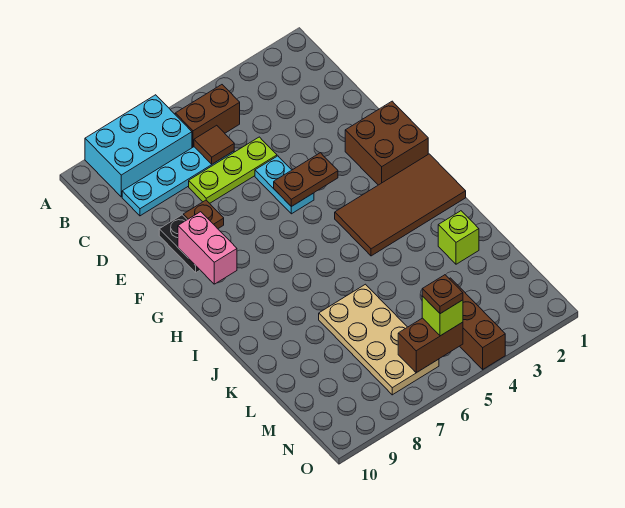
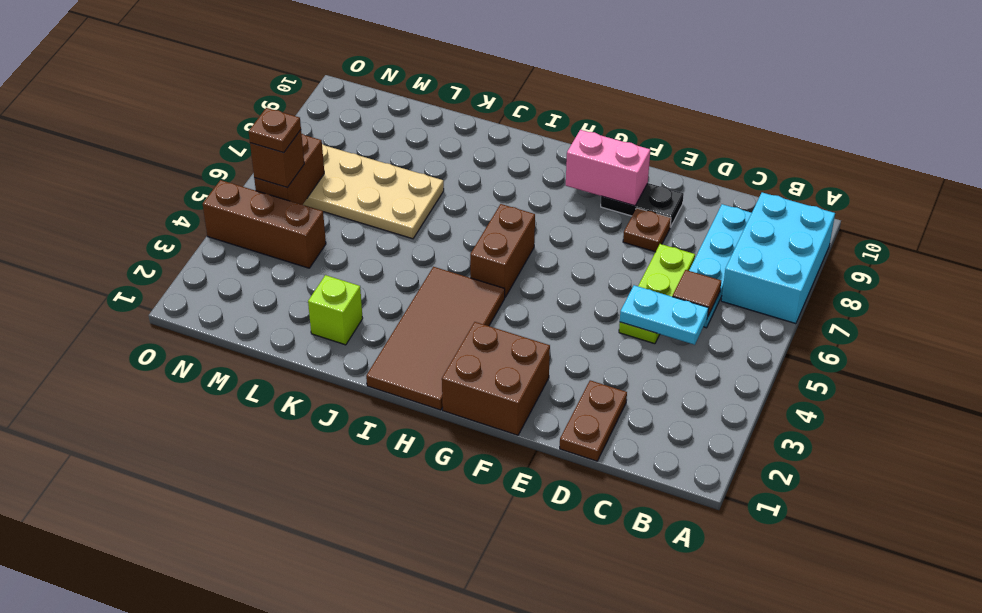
brown brick B5:B6 level 1 -> brown brick H5:H6 level 1
cyan plate E5:F5 level 1 -> cyan plate C5:D5 level 2
brown plate F4:F5 level 2 -> brown plate D1:D2 level 1
lime brick N5 level 3 -> brown brick N5 level 3

